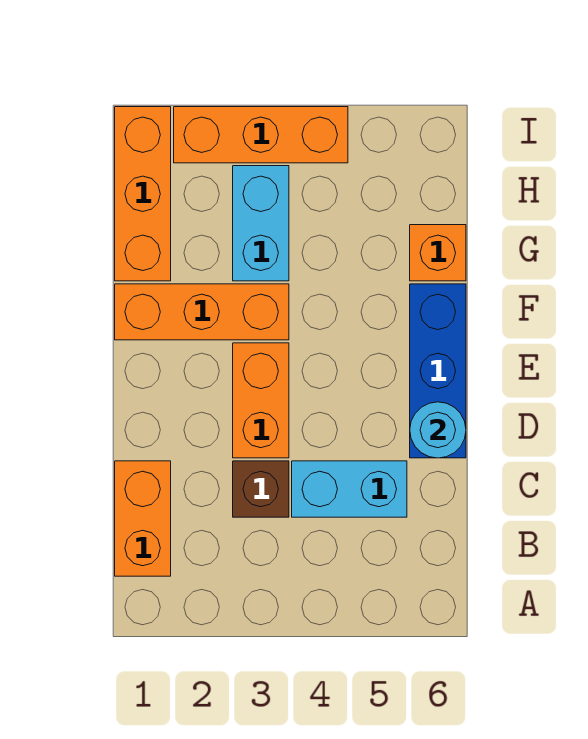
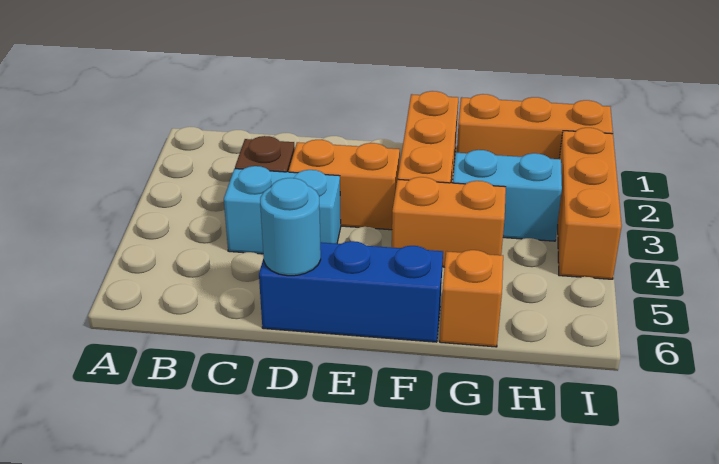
orange brick B1:C1 level 1 -> orange brick F4:G4 level 1
cyan brick C4:C5 level 1 -> cyan brick C4:D4 level 1

